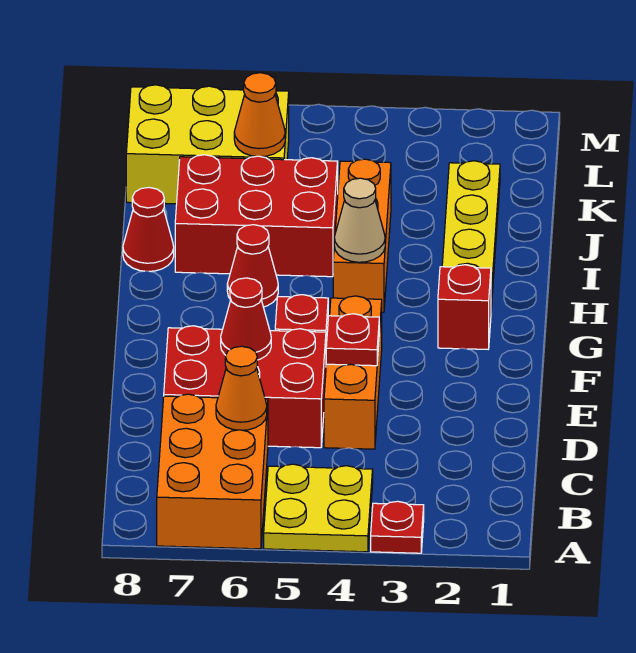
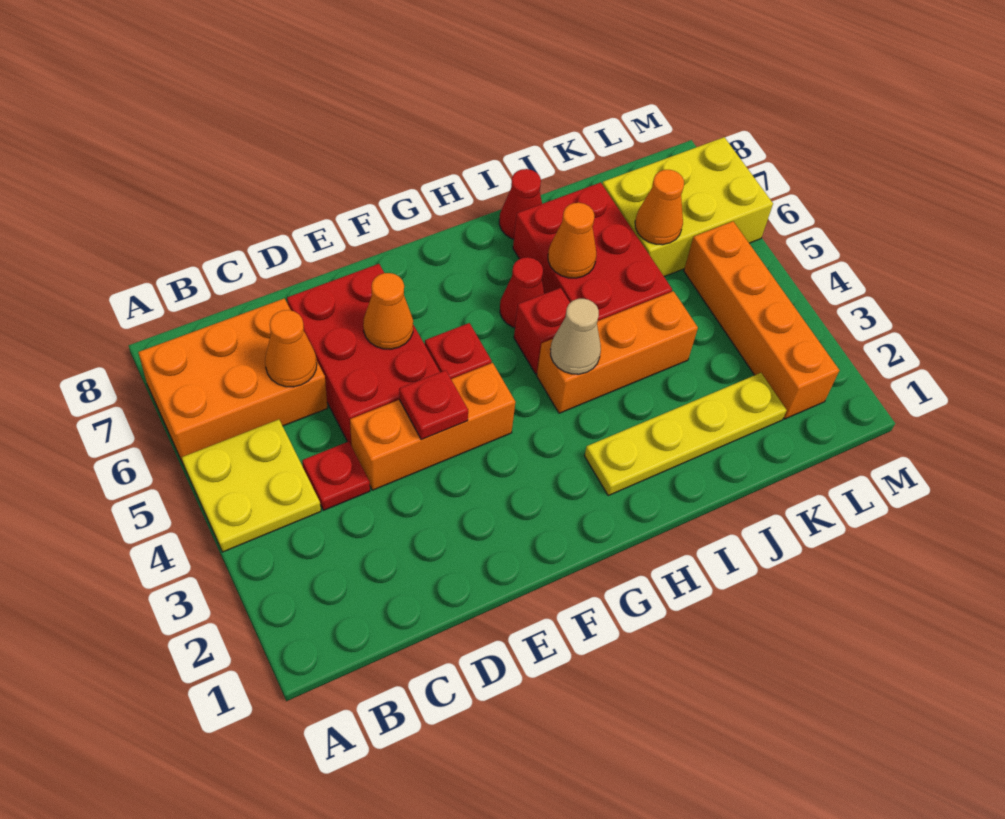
red plate A3 level 1 -> red plate C4 level 1
red cone E6 level 2 -> orange cone E6 level 2
red brick G2 level 1 -> red brick H5 level 1
none -> orange cone I6 level 2
yellow brick K6:L8 level 1 -> yellow brick K6:M7 level 1
none -> orange brick L2:L5 level 1

